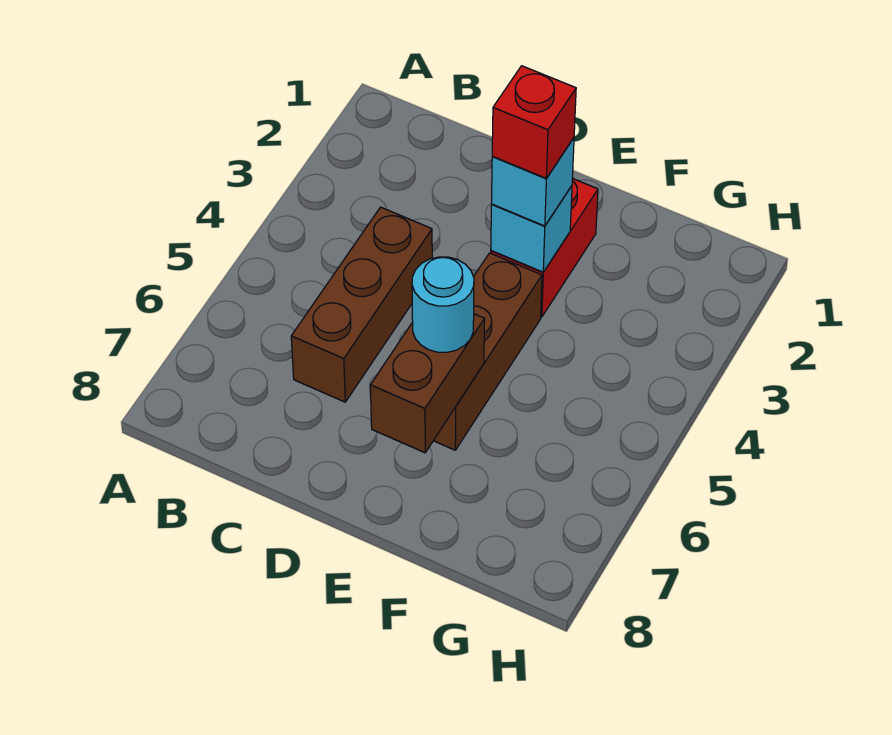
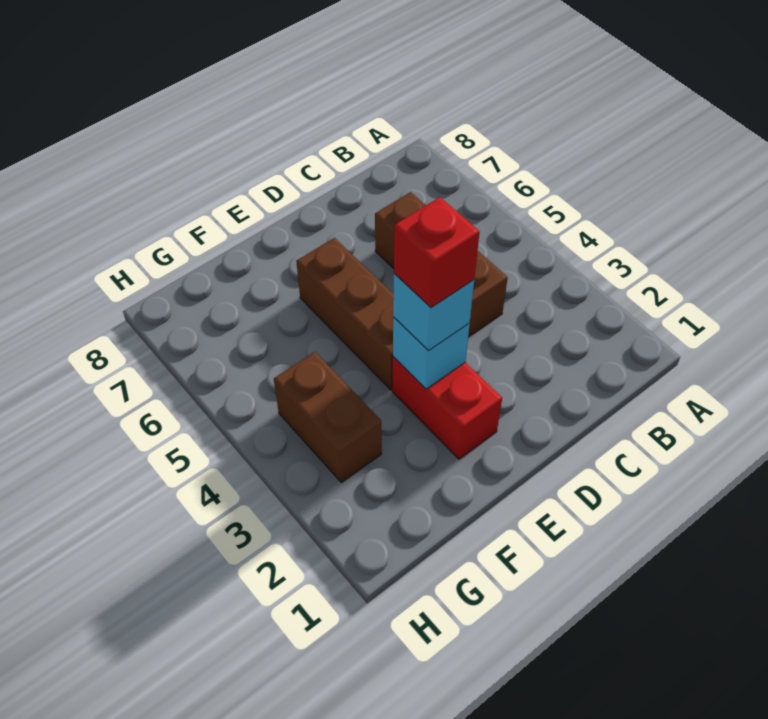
brown brick E6:E7 level 2 -> brown brick G3:G4 level 1
cyan round brick E6 level 3 -> none

